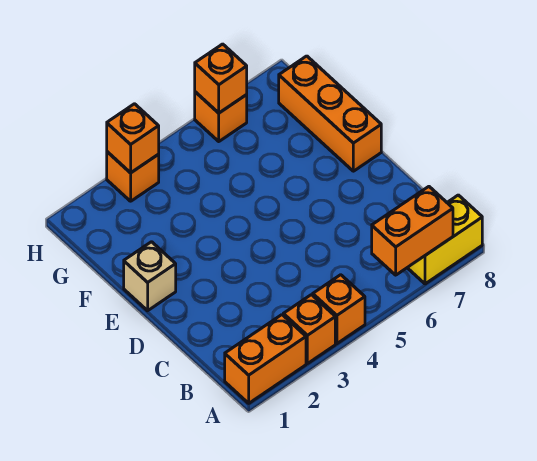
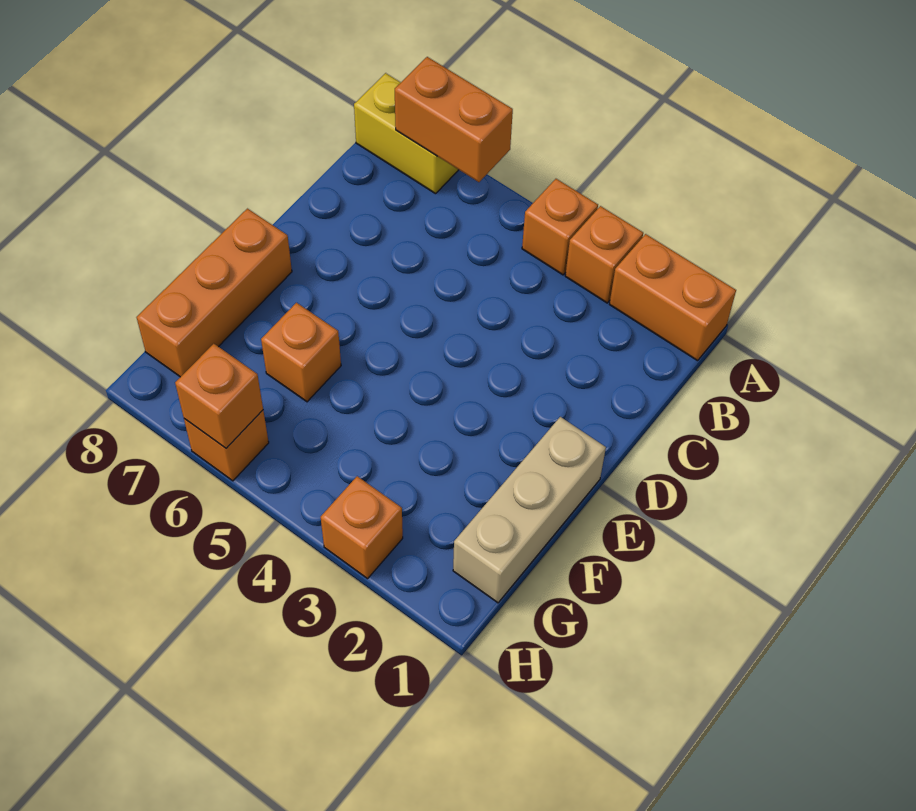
tan brick E1 level 1 -> tan brick E1:G1 level 1
orange brick H3 level 2 -> orange brick F6 level 1

